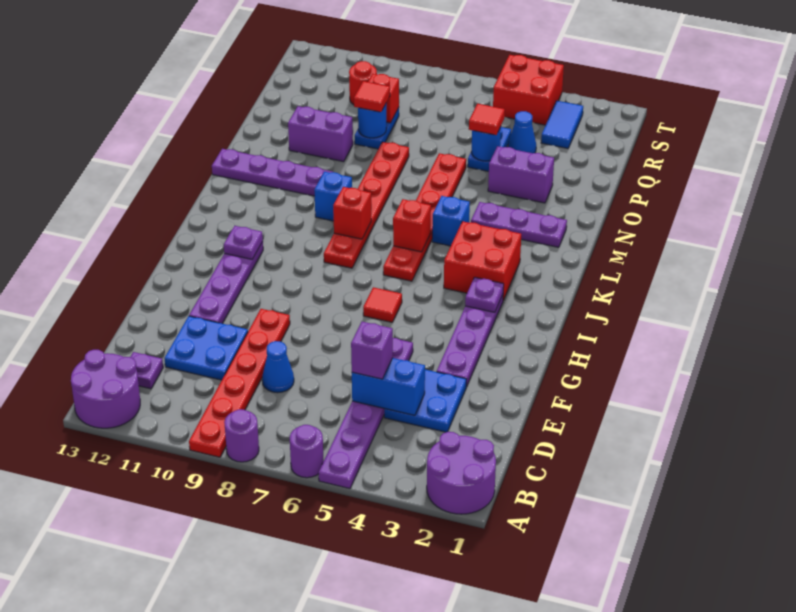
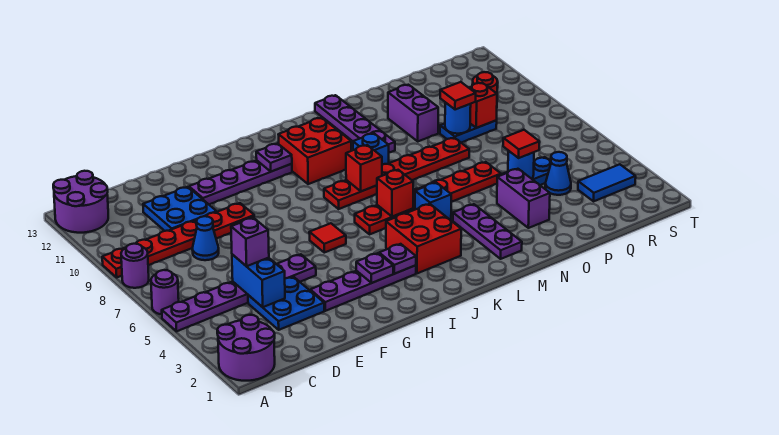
purple plate C12 level 1 -> purple plate H3 level 2
red brick S4:T5 level 1 -> red brick J10:K11 level 1

